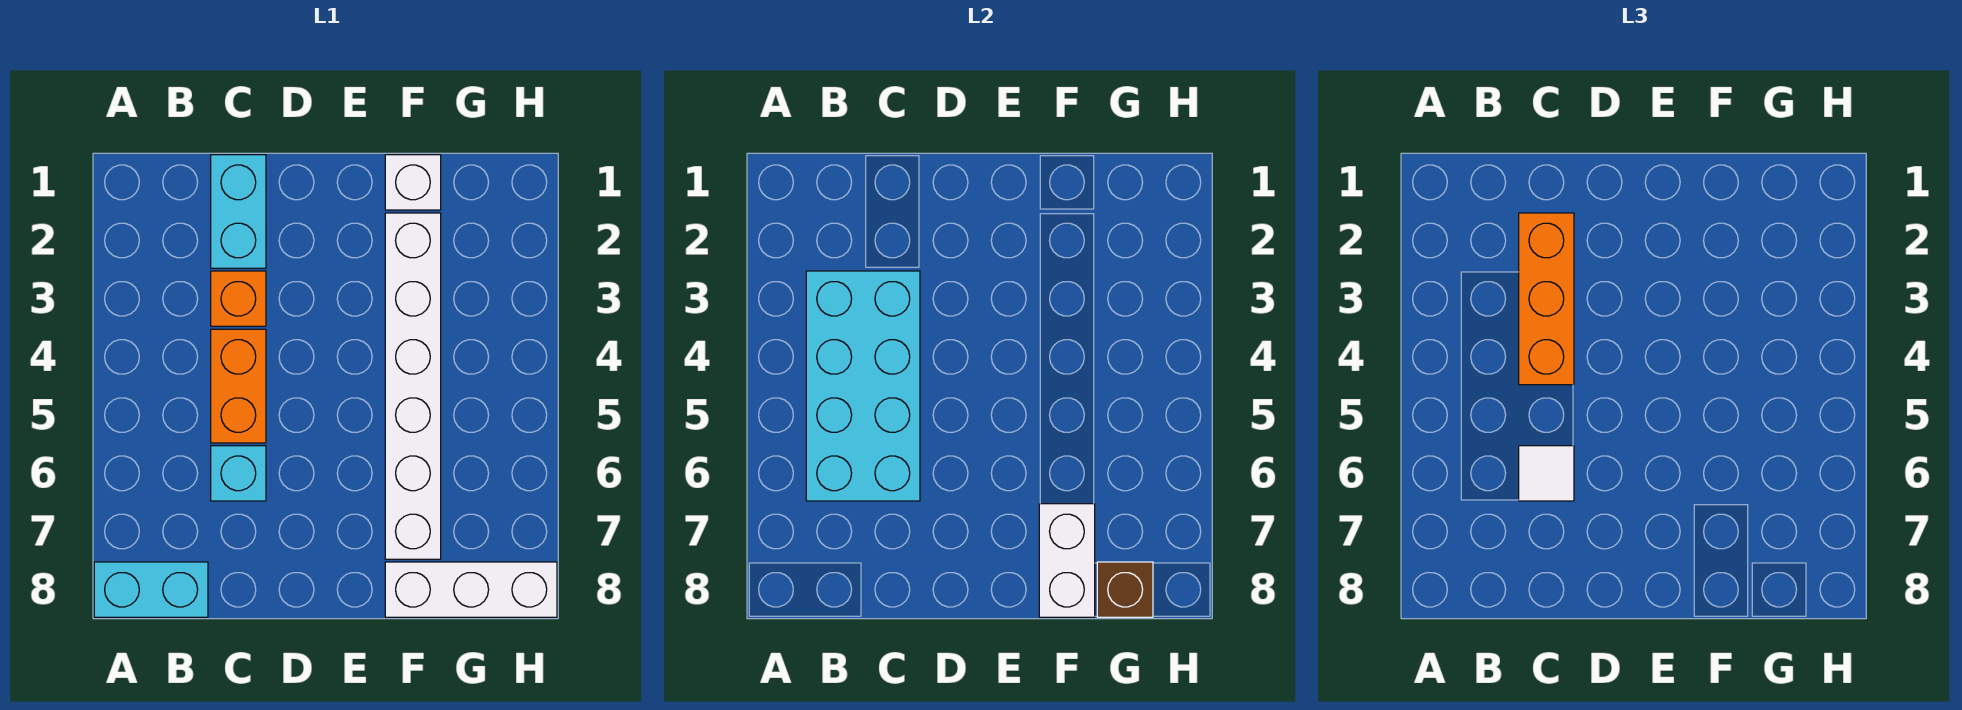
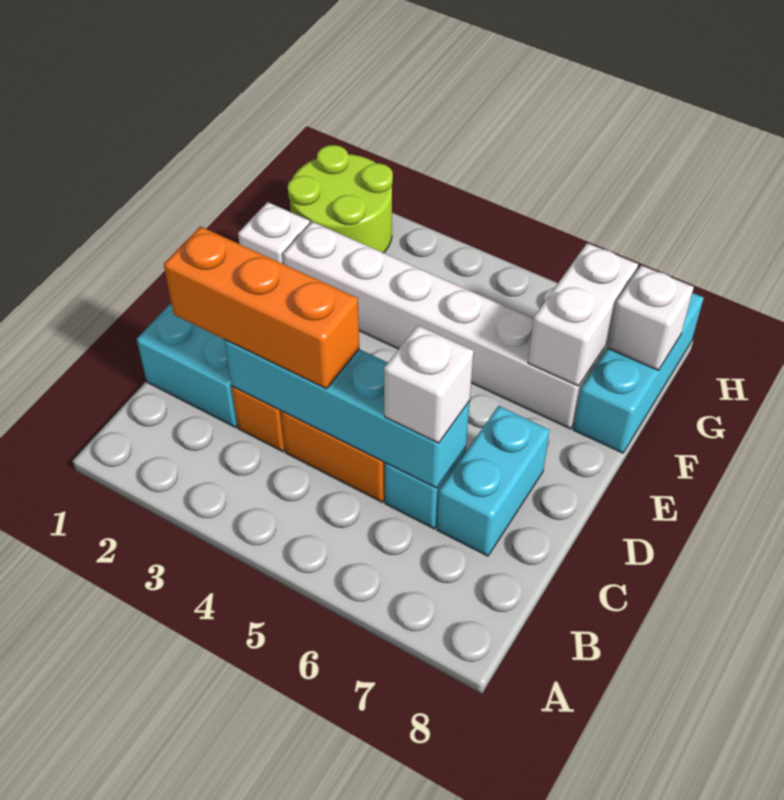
cyan brick A8:B8 level 1 -> cyan brick C7:D7 level 1
cyan brick B3:C6 level 2 -> cyan brick C3:C6 level 2
white tile C6 level 3 -> white brick C6 level 3
white brick F7:F8 level 2 -> white brick F7:G7 level 2
white brick F8:H8 level 1 -> cyan brick F8:H8 level 1
none -> lime round brick G1:H2 level 1
brown brick G8 level 2 -> white brick G8 level 2

